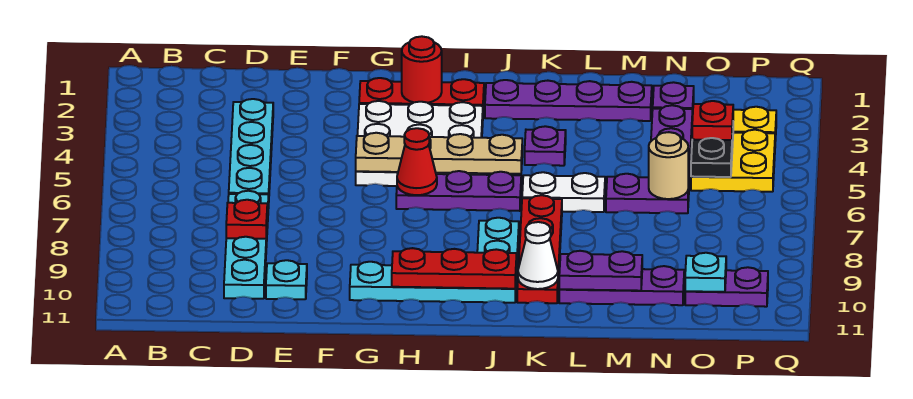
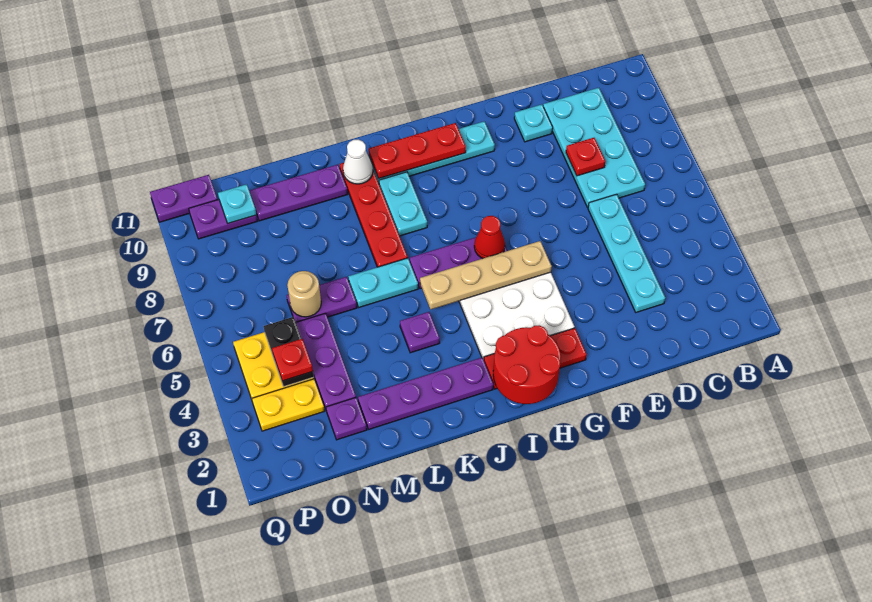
cyan plate D7:D10 level 1 -> cyan plate C7:D10 level 1
red round brick H2 level 2 -> red round brick H1:I2 level 2
white plate K6:L6 level 1 -> cyan plate K6:L6 level 1
purple plate L10:M10 level 2 -> purple plate P11:Q11 level 1

